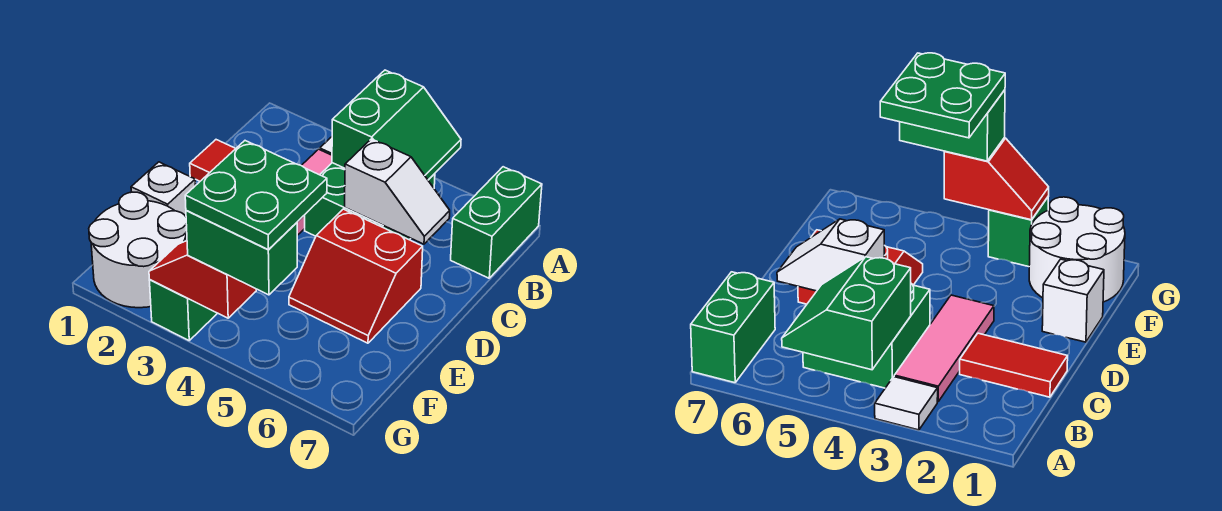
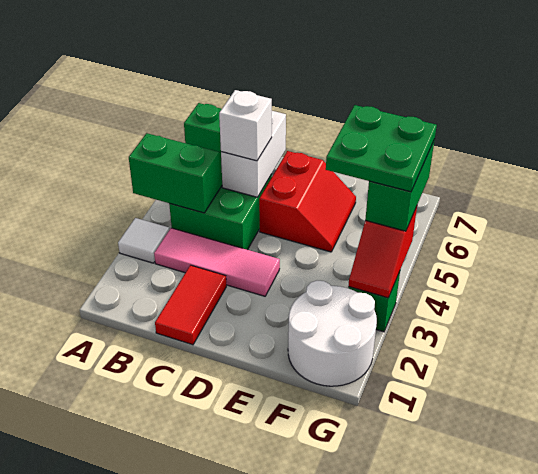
white slope C5:C6 level 2 top 5 -> white brick C5:C6 level 2
white brick E1 level 1 -> white brick C5 level 3

